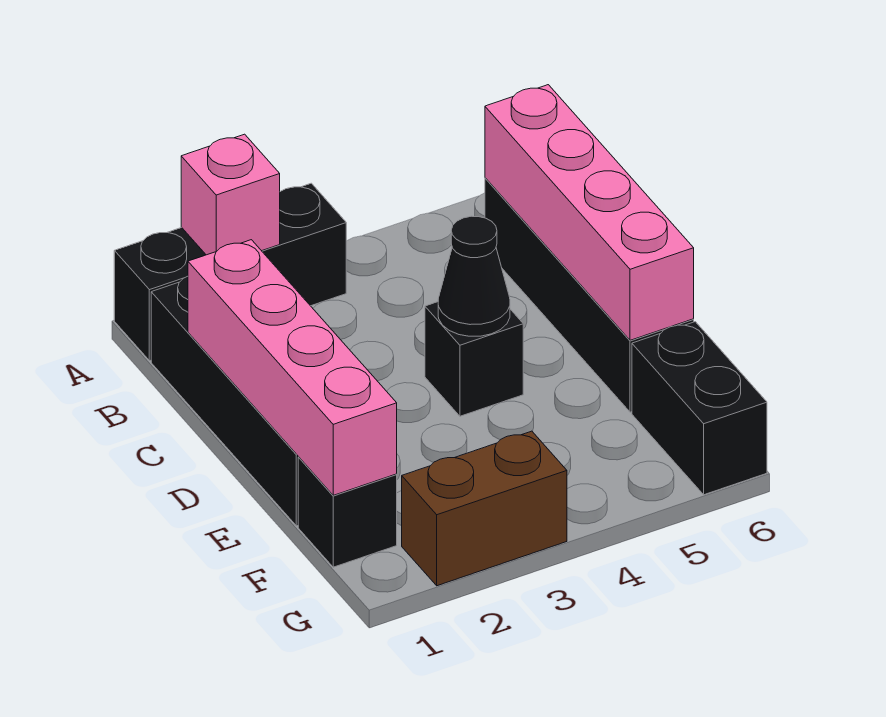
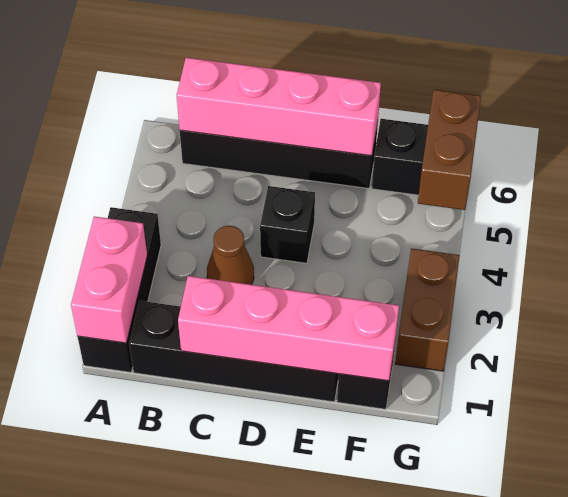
pink brick A2 level 2 -> pink brick A1:A2 level 2
none -> brown cone C3 level 1
black cone D4 level 2 -> none
none -> brown brick G5:G6 level 2

